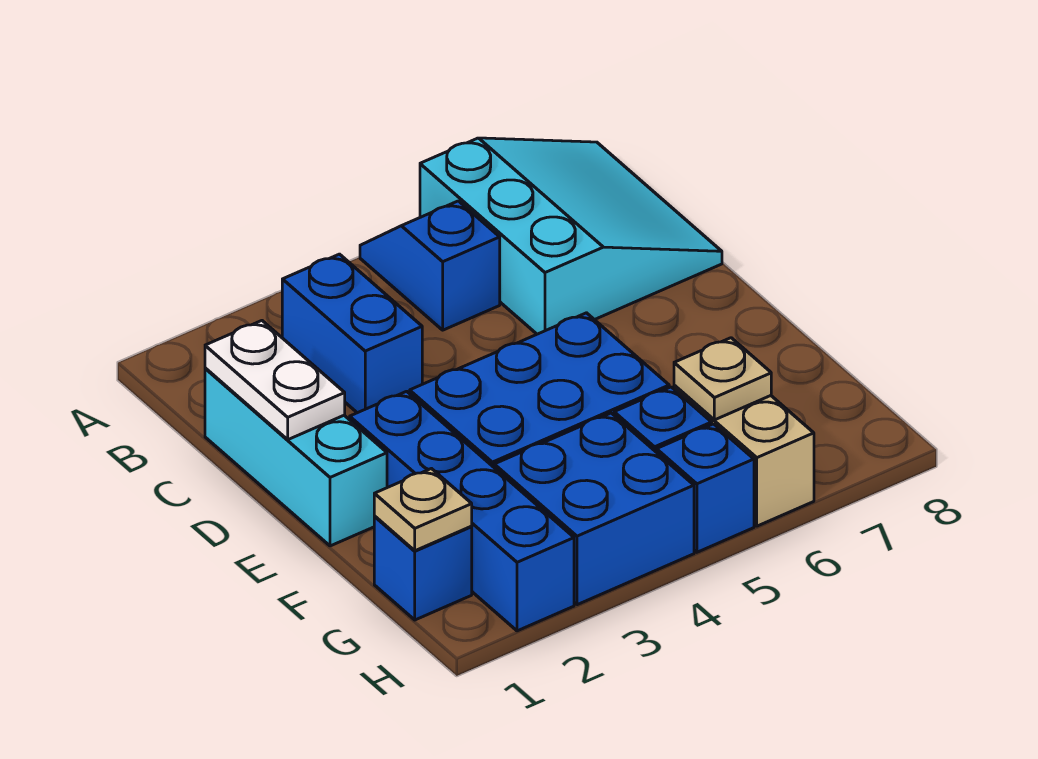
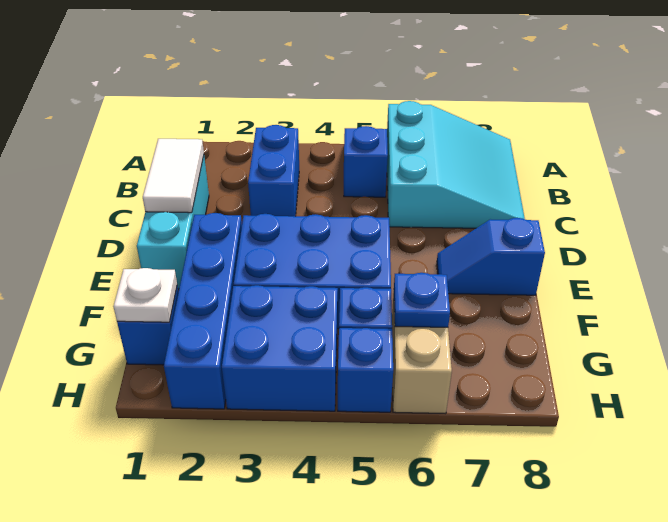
white plate C1:D1 level 2 -> white tile C1:D1 level 2
none -> blue slope E7:E8 level 1 top 8
tan plate G1 level 2 -> white plate G1 level 2
tan plate G6 level 2 -> blue plate G6 level 2

